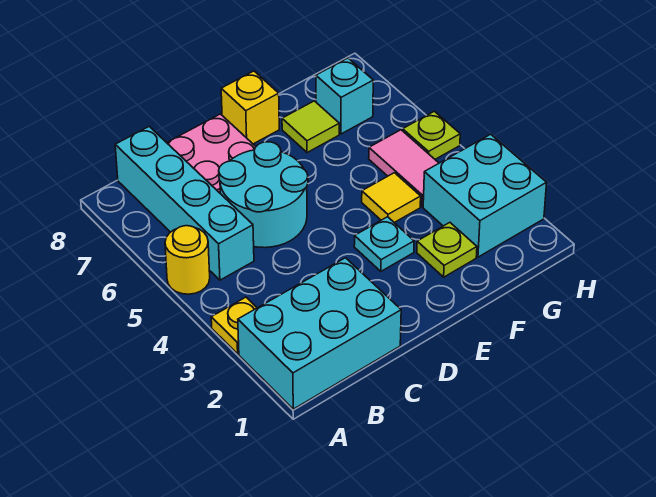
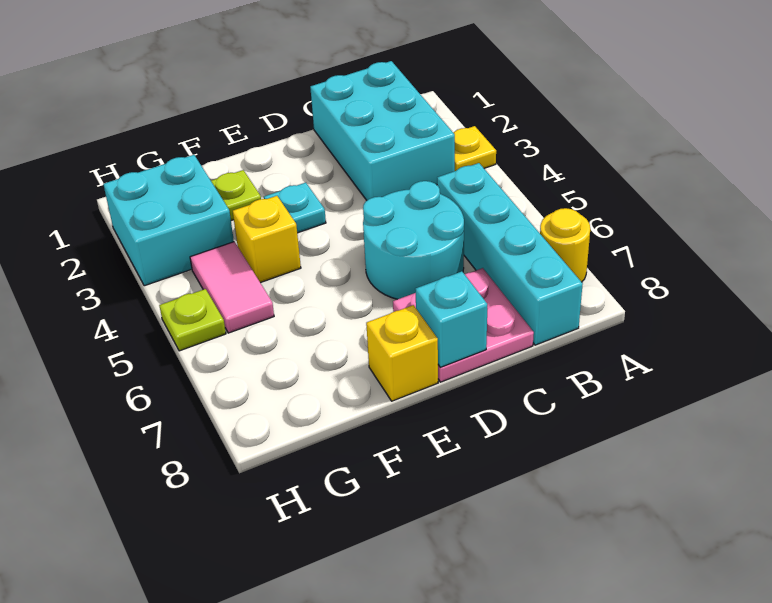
cyan brick A1:C2 level 1 -> cyan brick B1:C3 level 1
yellow round brick A5 level 1 -> yellow round brick A7 level 1
yellow tile F4 level 1 -> yellow brick F4 level 1
lime tile F7 level 1 -> none
cyan brick G7 level 1 -> cyan brick D8 level 2

